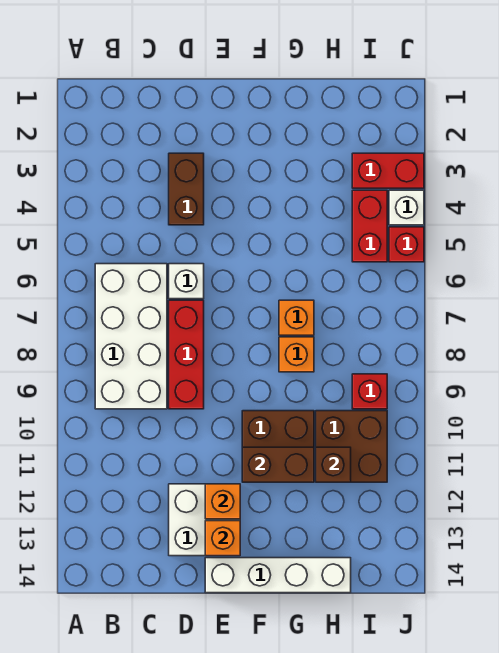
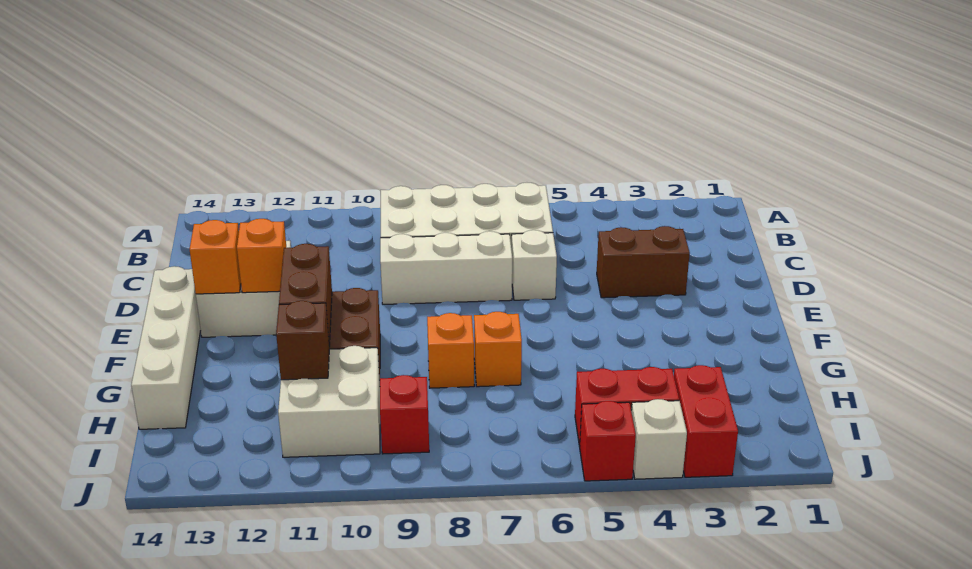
red brick D7:D9 level 1 -> white brick D7:D9 level 1
brown brick H10:I11 level 1 -> white brick H10:I11 level 1

